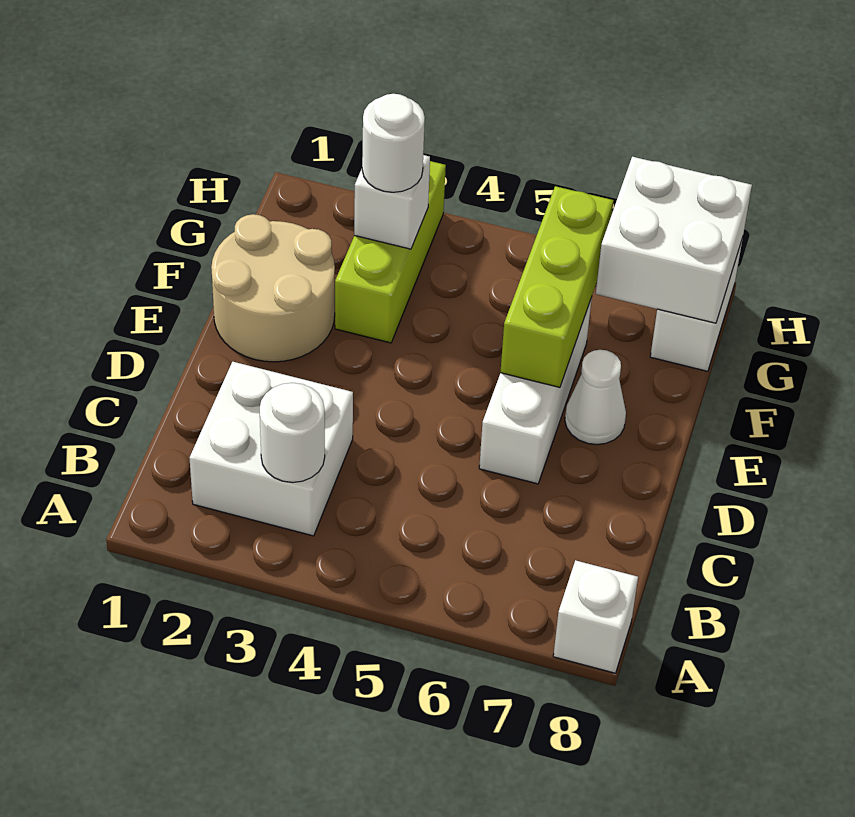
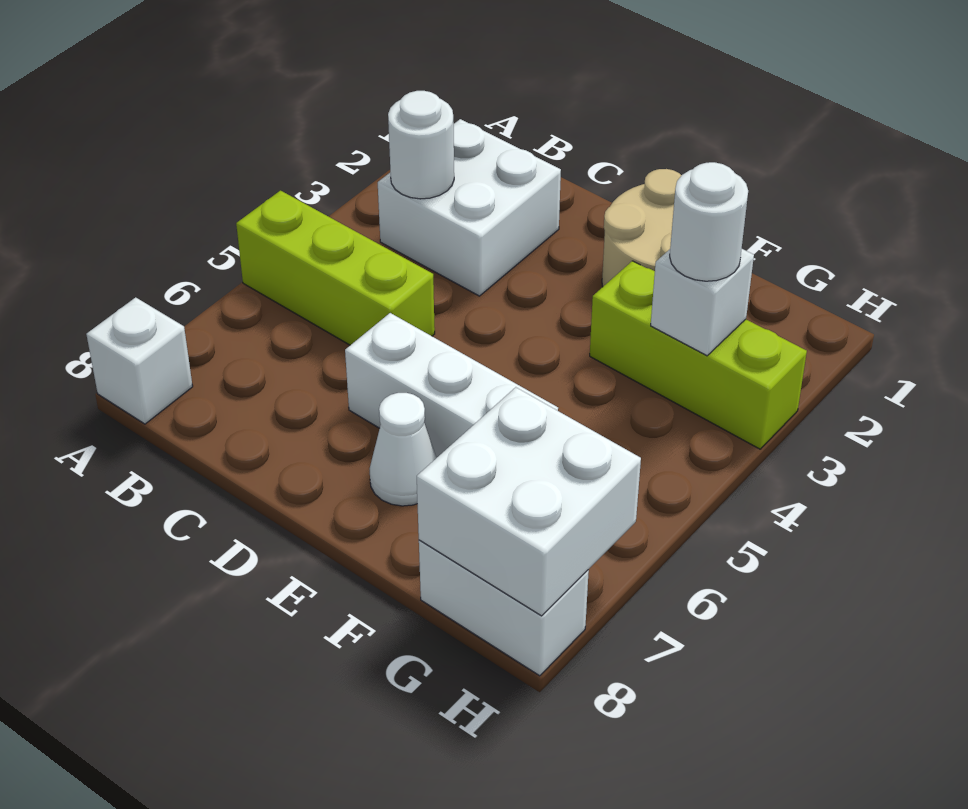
lime brick E6:G6 level 2 -> lime brick A5:C5 level 1

